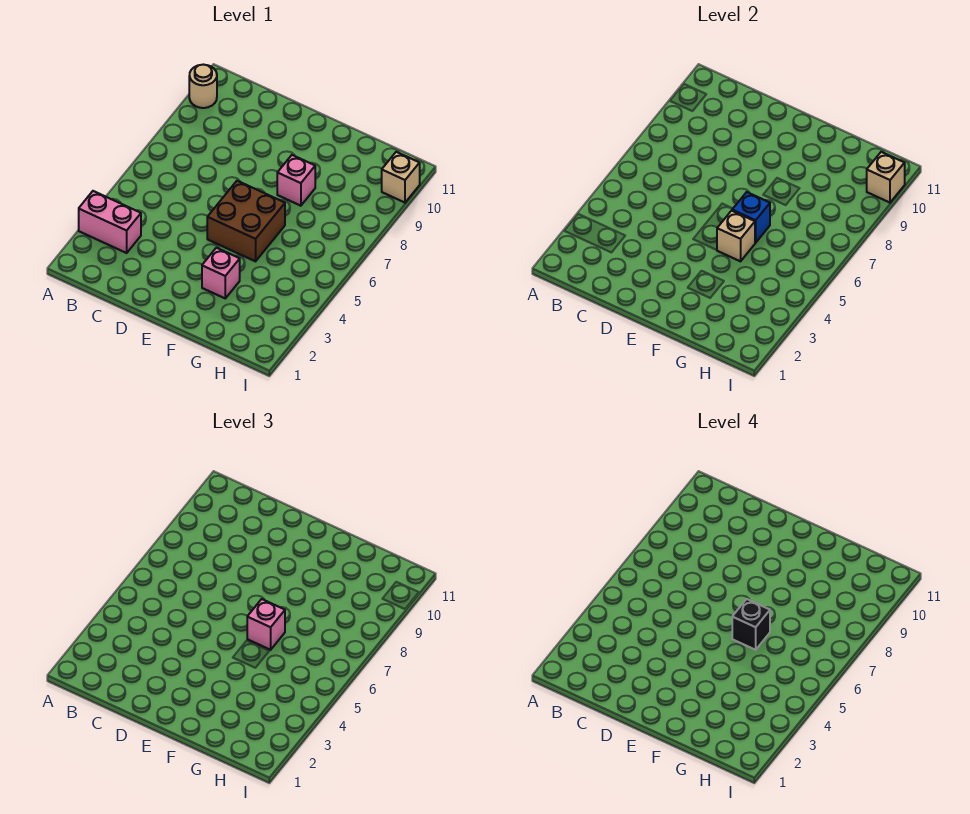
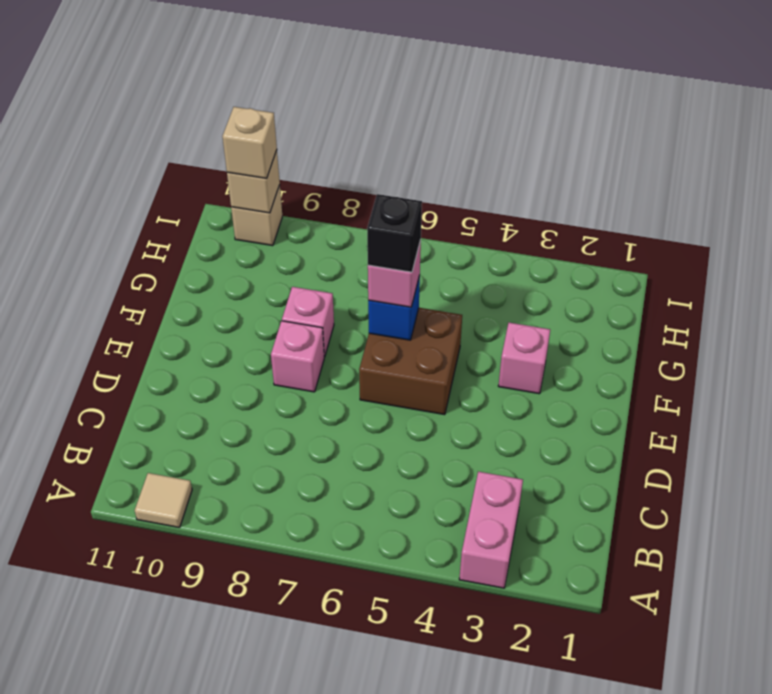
tan round brick A10 level 1 -> tan tile A10 level 1
none -> pink brick E8 level 1
tan brick F5 level 2 -> tan brick I10 level 3

